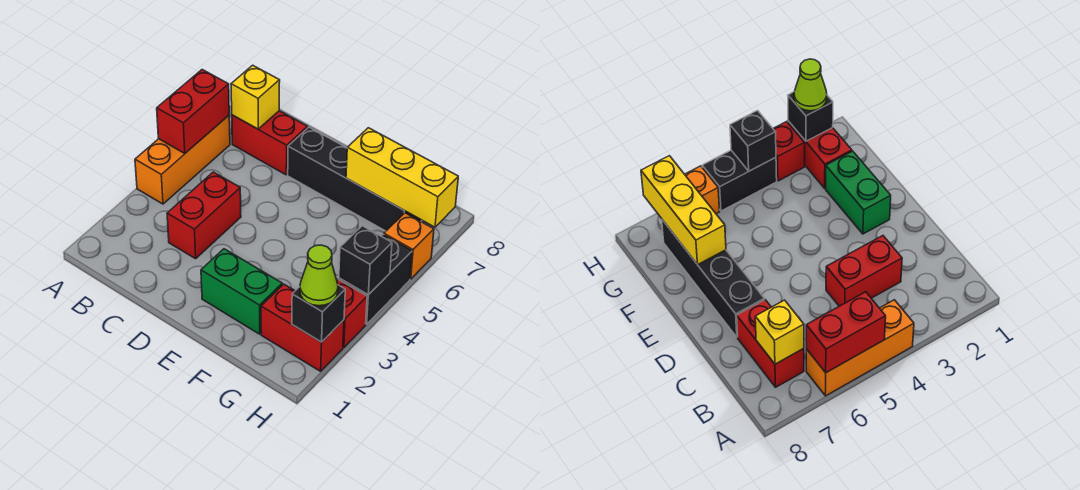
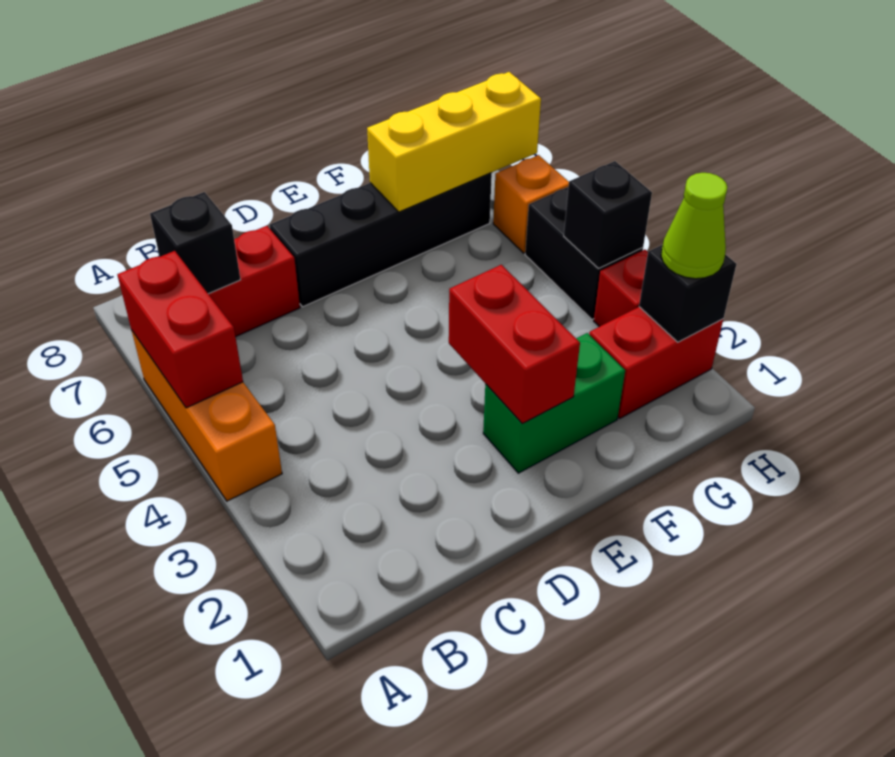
yellow brick B7 level 2 -> black brick B7 level 2
red brick C3:C4 level 1 -> red brick E2:E3 level 2

